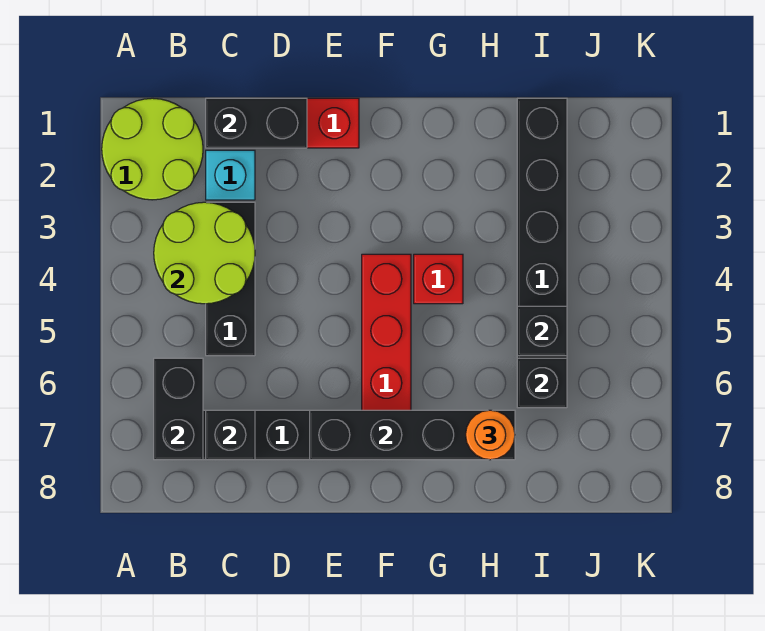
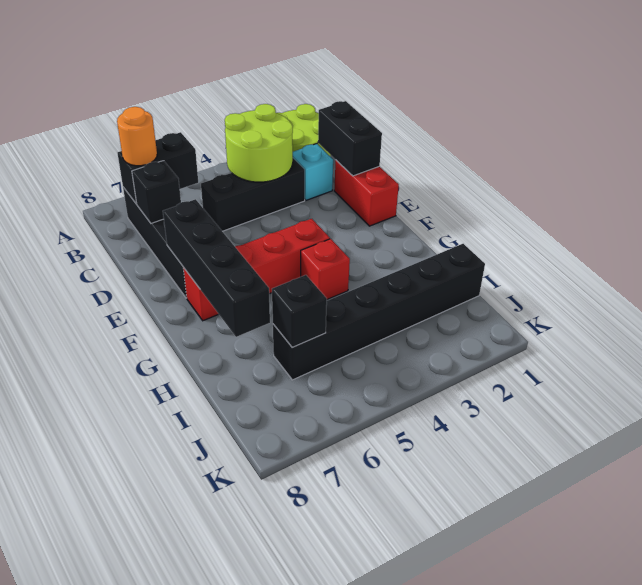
orange round brick H7 level 3 -> orange round brick B7 level 3
black brick I5 level 2 -> none

